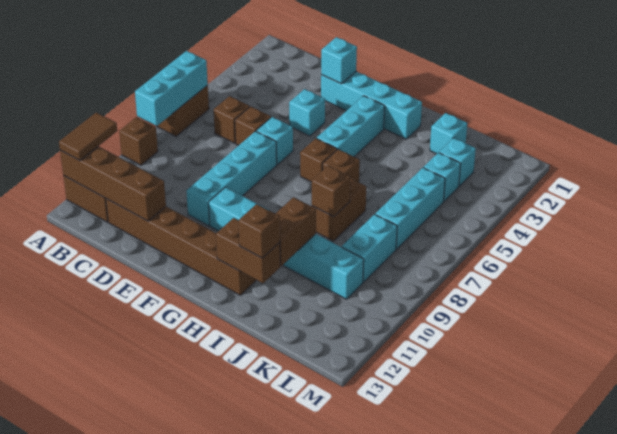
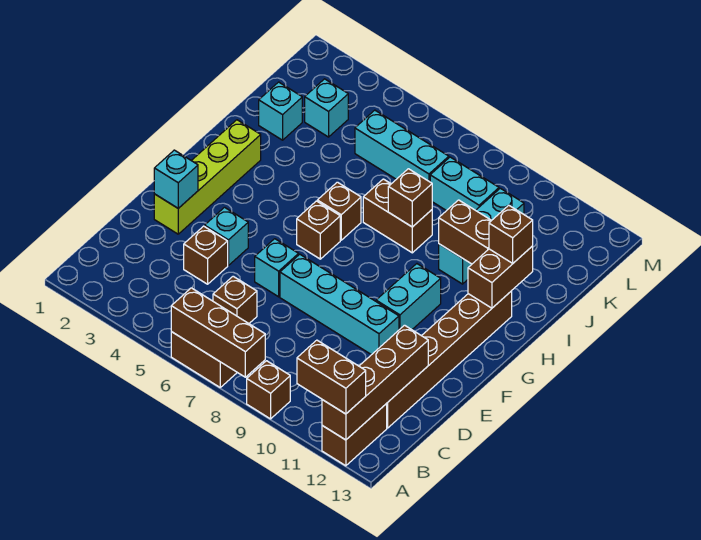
cyan brick A6:A8 level 2 -> brown brick A6:A8 level 2
brown tile A11:A12 level 3 -> brown brick A11:A12 level 3
brown brick D6 level 1 -> brown brick D4 level 1
cyan brick E2:H2 level 1 -> lime brick E2:H2 level 1
cyan brick G3:G5 level 1 -> none
cyan brick K4 level 1 -> none

